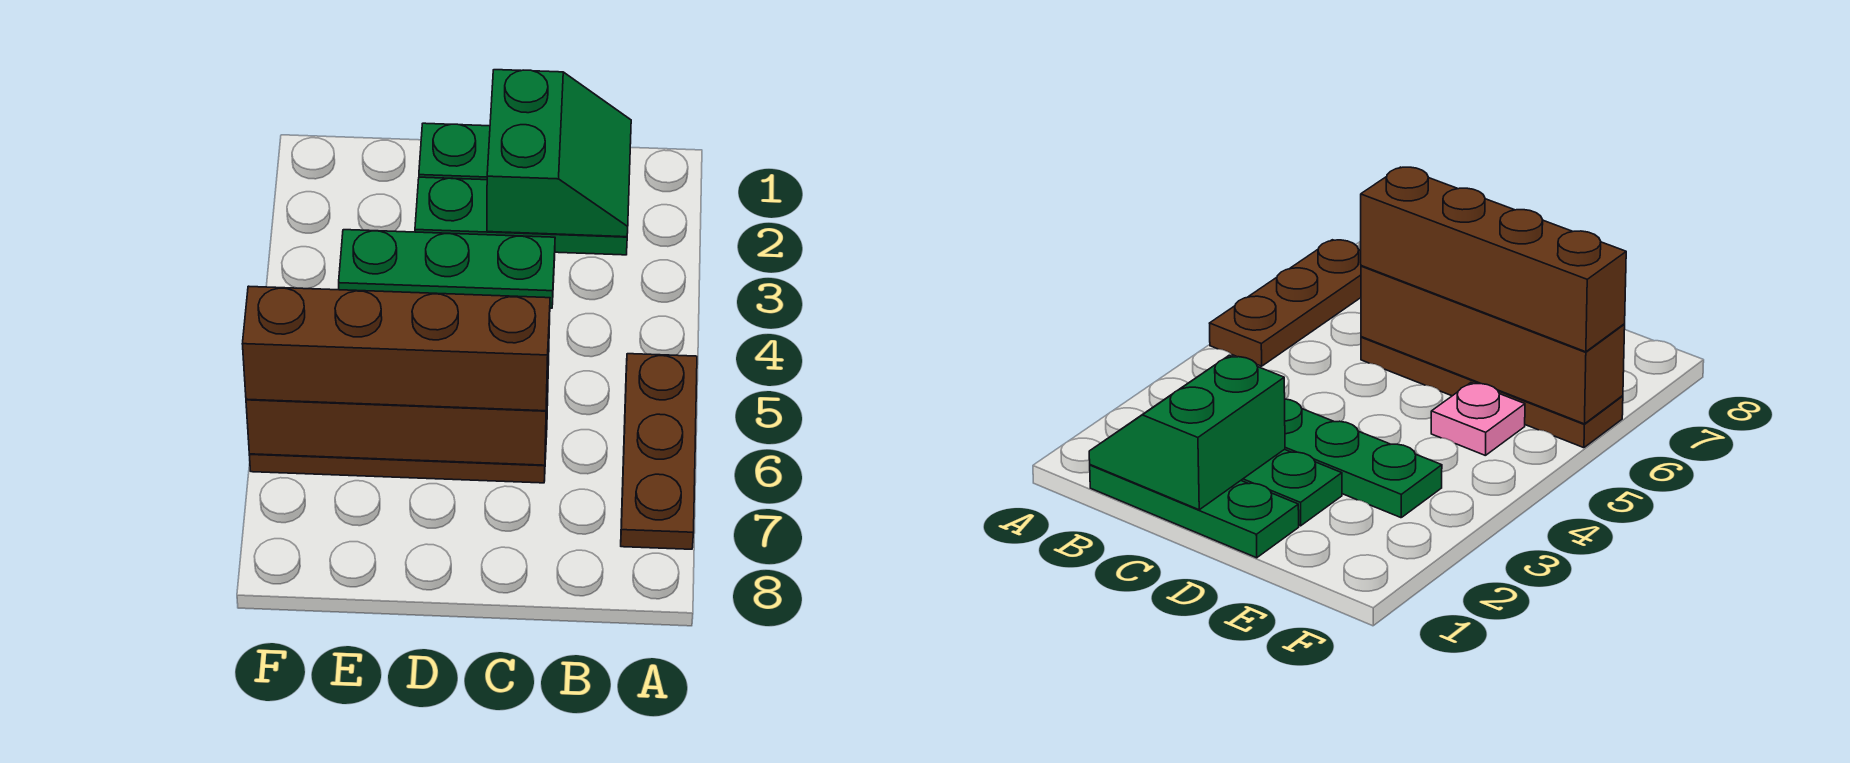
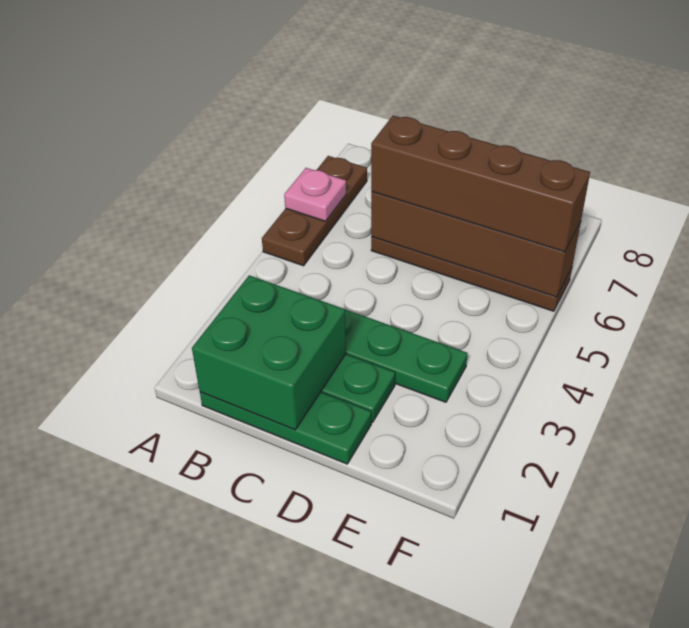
green slope B1:C2 level 2 top C -> green brick B1:C2 level 2
pink plate E5 level 1 -> pink plate A6 level 2

